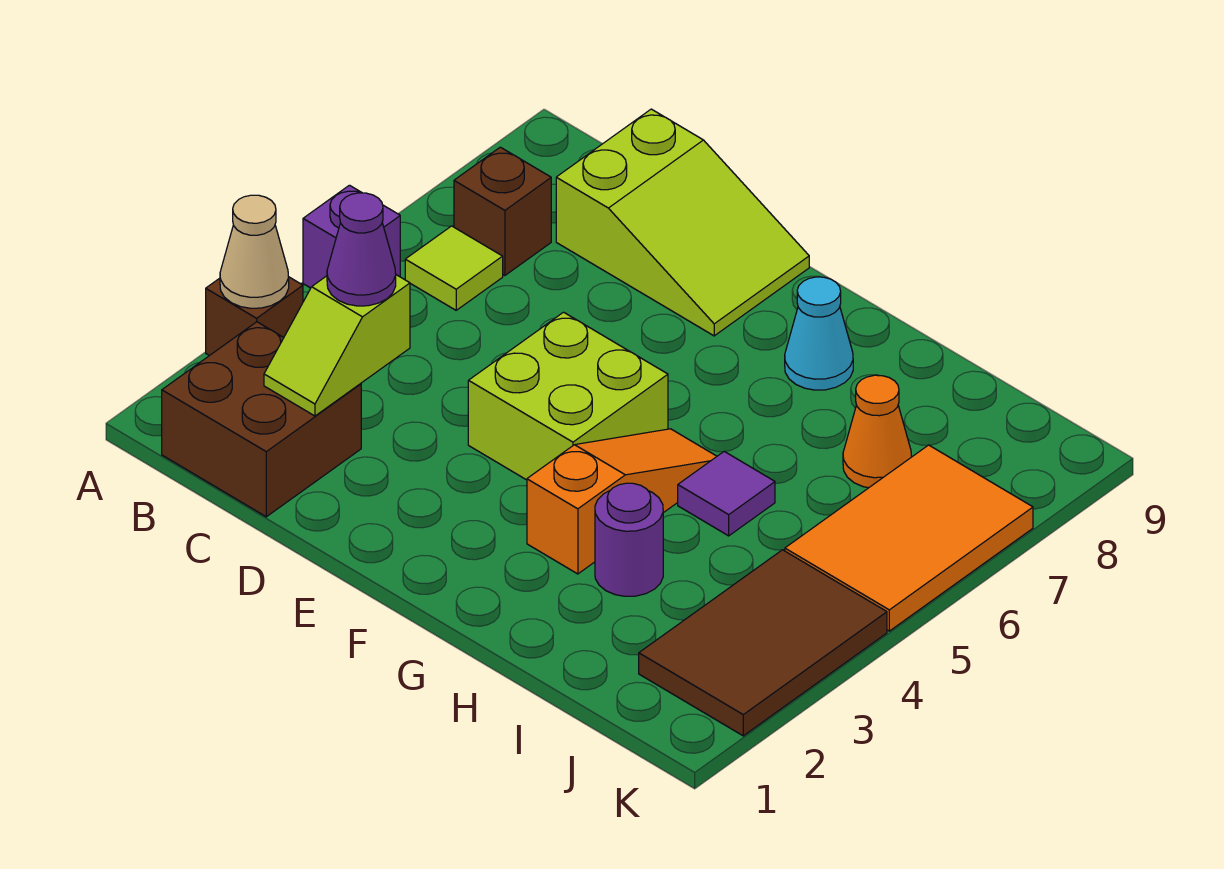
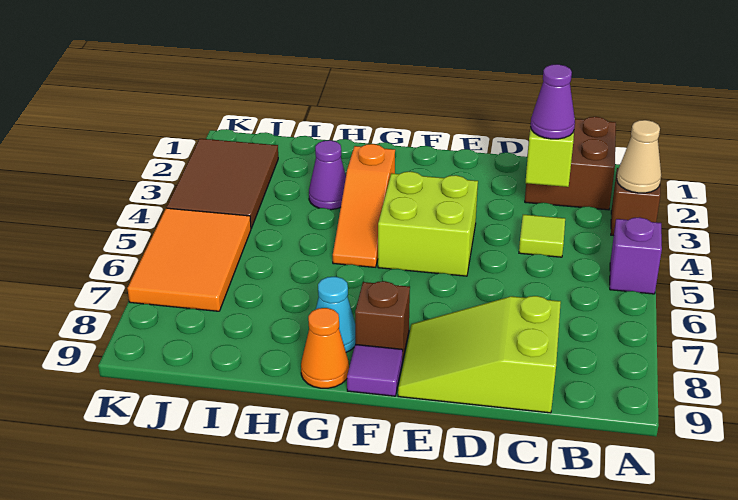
lime tile B6 level 1 -> lime tile C4 level 1
brown brick B7 level 1 -> brown brick F8 level 1
purple round brick H3 level 1 -> purple cone H3 level 1
purple tile H5 level 1 -> purple tile F9 level 1
orange cone I7 level 1 -> orange cone G9 level 1

